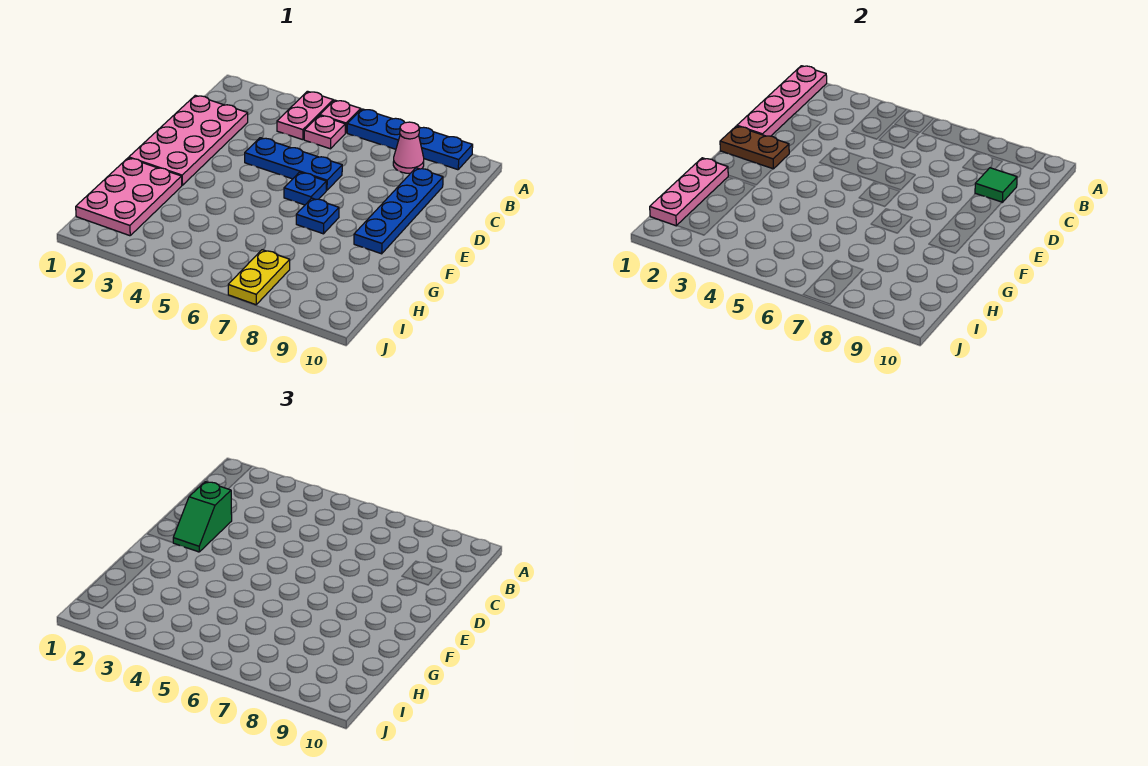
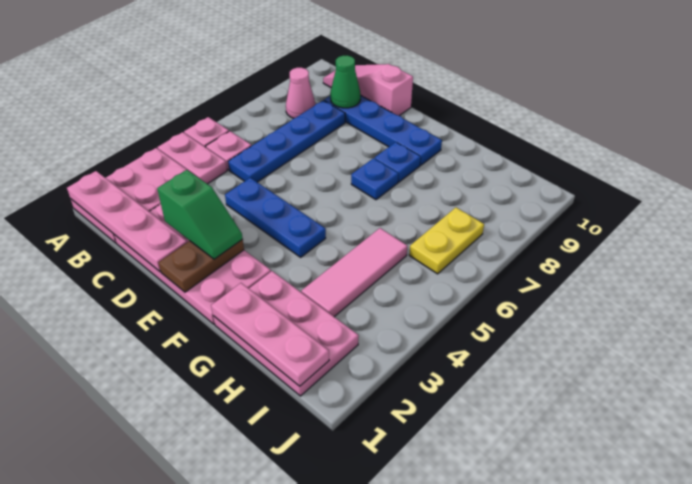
none -> pink plate A1:B3 level 1
blue plate A6:A9 level 1 -> blue plate C5:C8 level 1
none -> pink slope B10:D10 level 1 top D
green tile C9 level 2 -> green cone C9 level 2
blue plate D4:D6 level 1 -> blue plate D4:F4 level 1
blue plate E6 level 1 -> blue plate F8 level 1
none -> pink tile H3:H5 level 1
yellow plate I7:J7 level 1 -> yellow plate I6:I7 level 1

